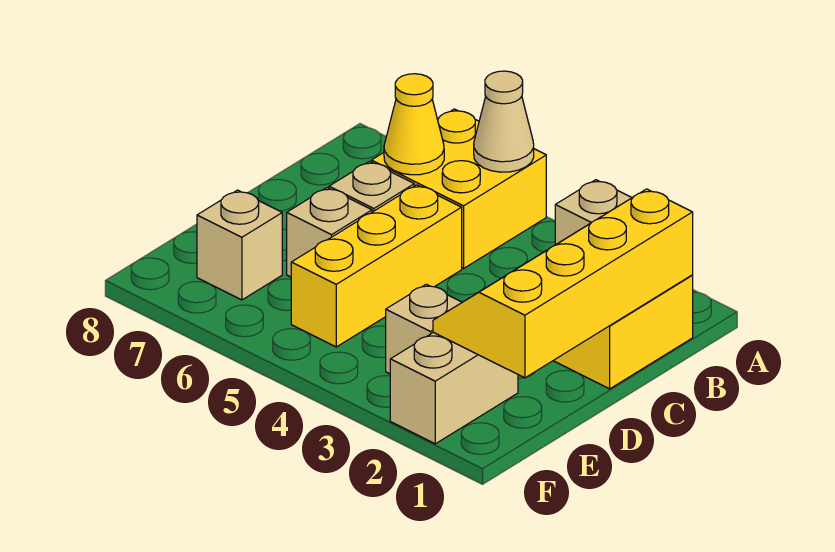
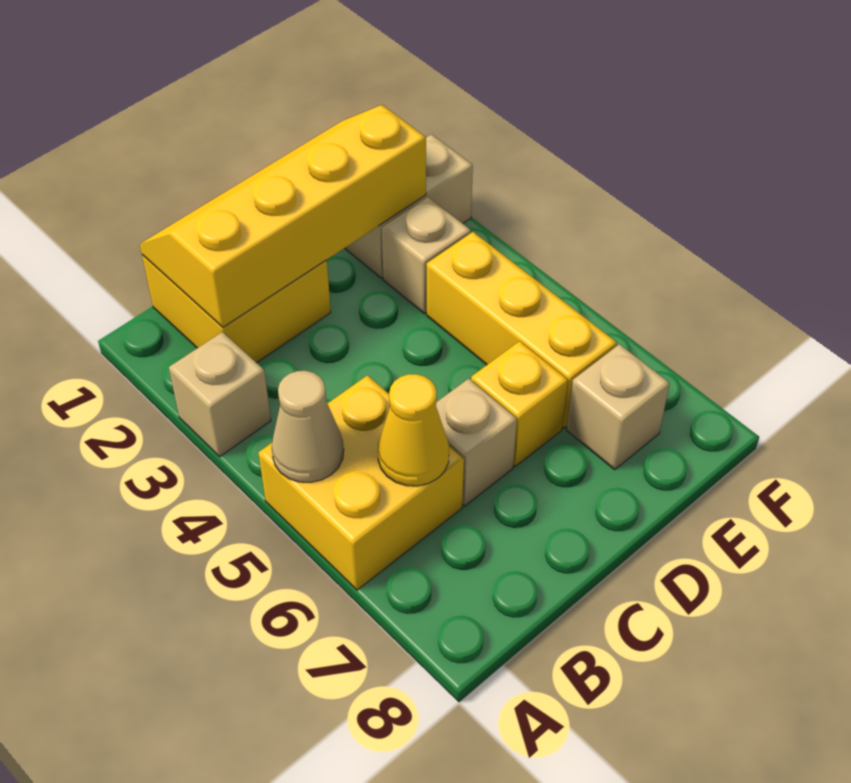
yellow slope B1:E2 level 2 top 1 -> yellow slope B1:E2 level 2 top 2
yellow brick C5:E5 level 1 -> yellow brick E4:E6 level 1
tan brick D6 level 1 -> yellow brick D6 level 1

